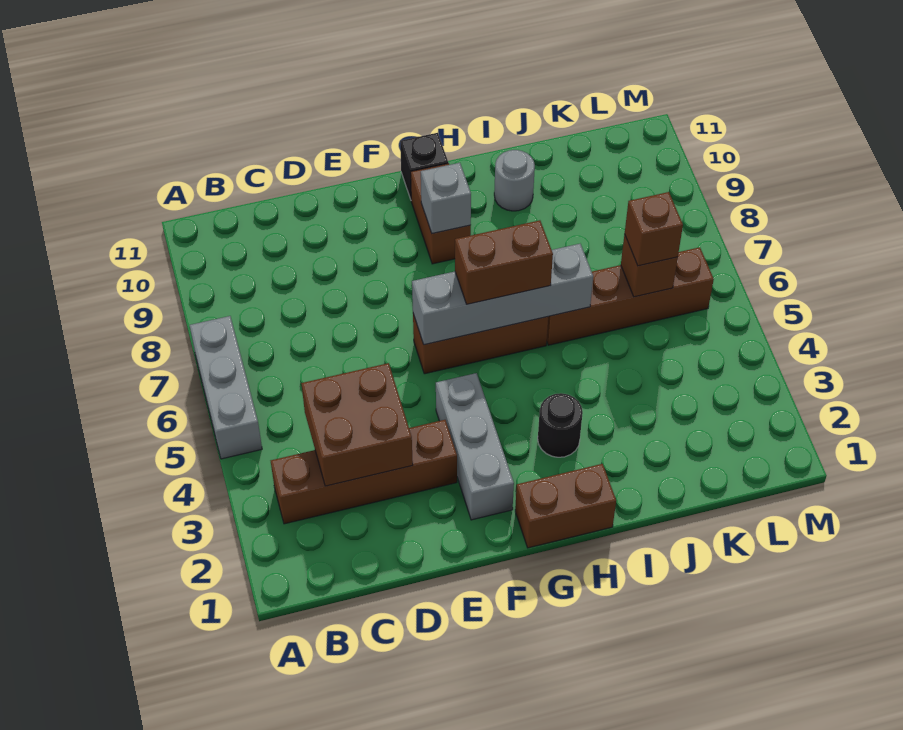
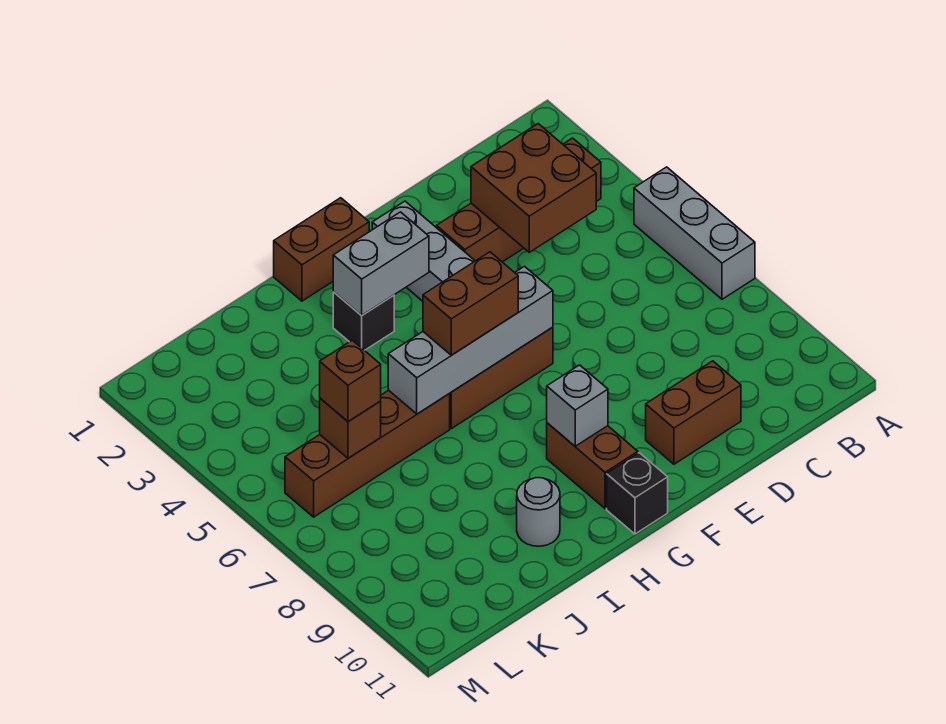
none -> brown brick D10:E10 level 1
none -> grey brick G3:H3 level 2
black round brick H3 level 1 -> black brick H3 level 1

